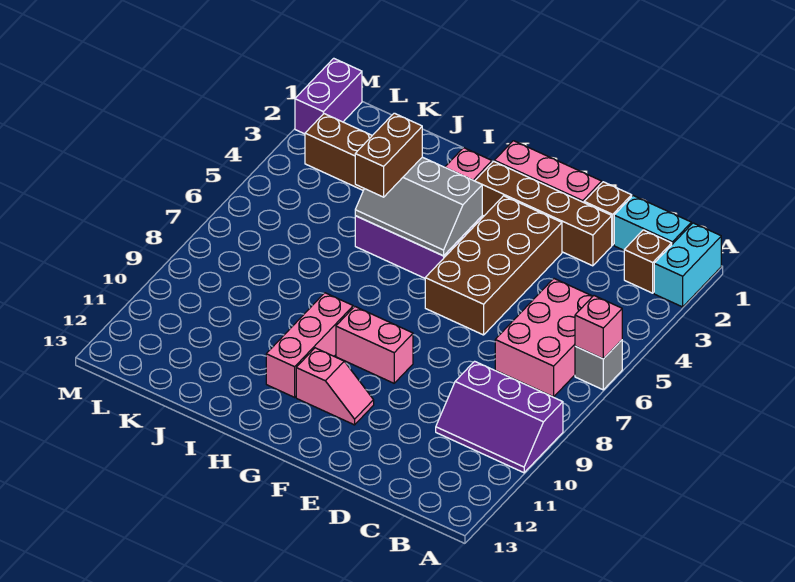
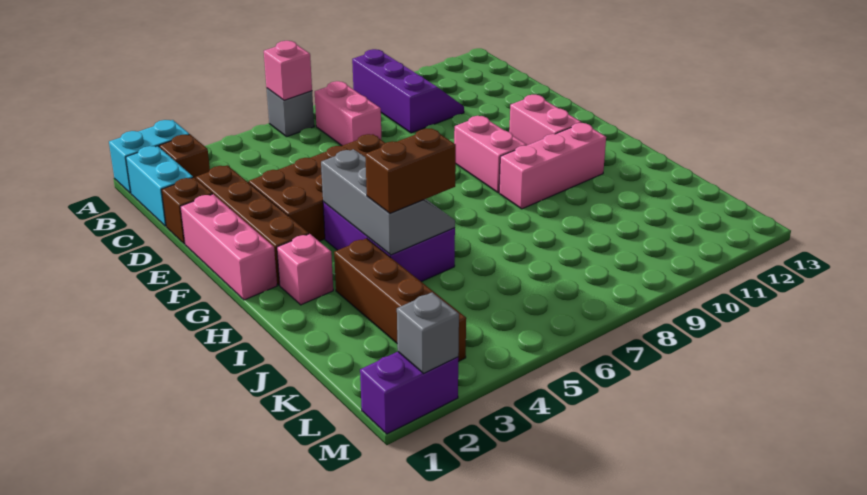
pink brick B5:C7 level 1 -> pink brick B7:C7 level 1
pink slope F11:G11 level 1 top G -> pink brick F11:G11 level 1
none -> grey brick M2 level 2

